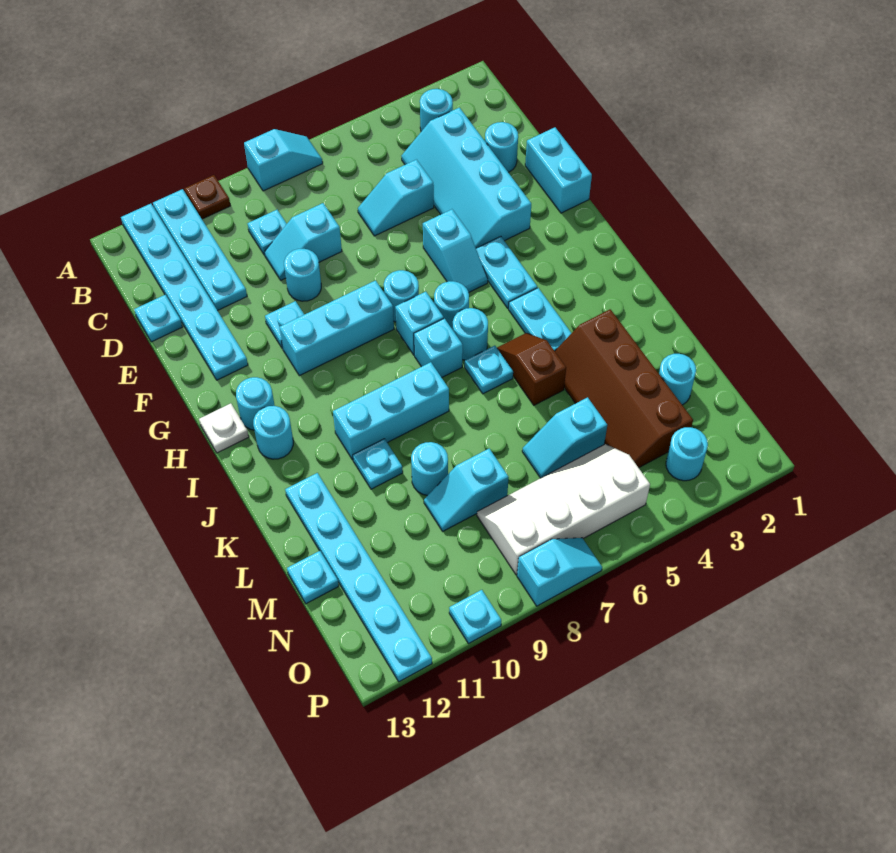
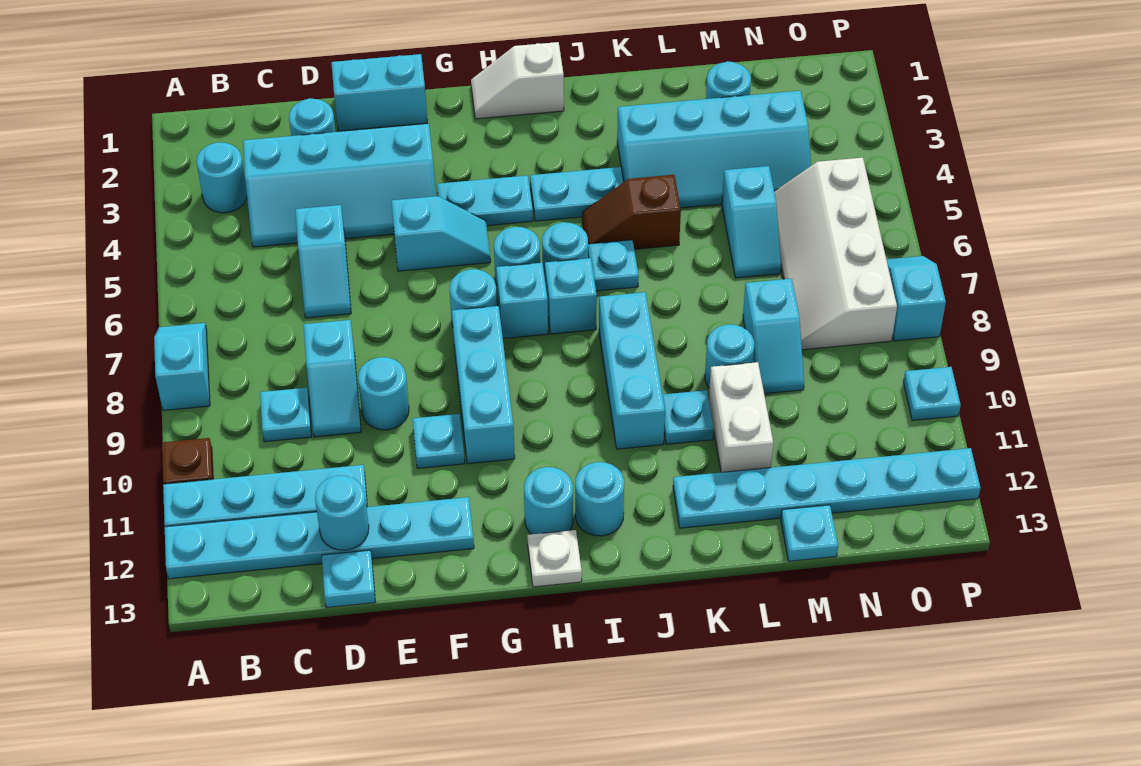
none -> white slope H1:I1 level 1 top I
brown slope K3:N4 level 1 top 3 -> cyan slope K3:N4 level 1 top 3
none -> white brick L10:L11 level 1
cyan round brick O3 level 1 -> cyan round brick D12 level 2

